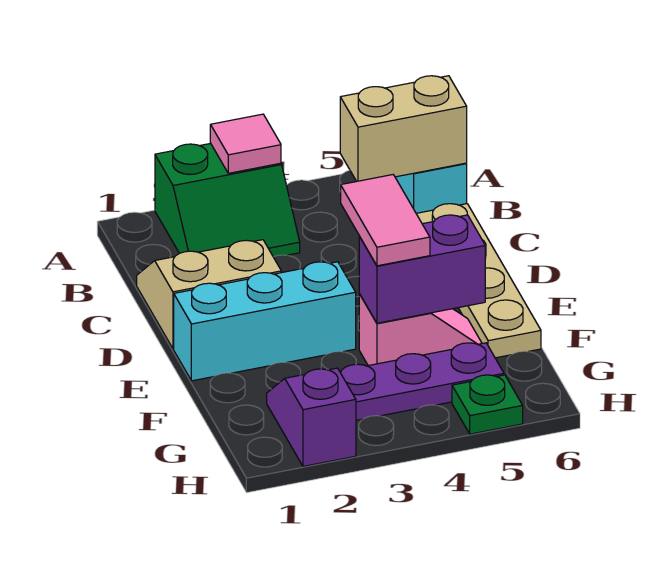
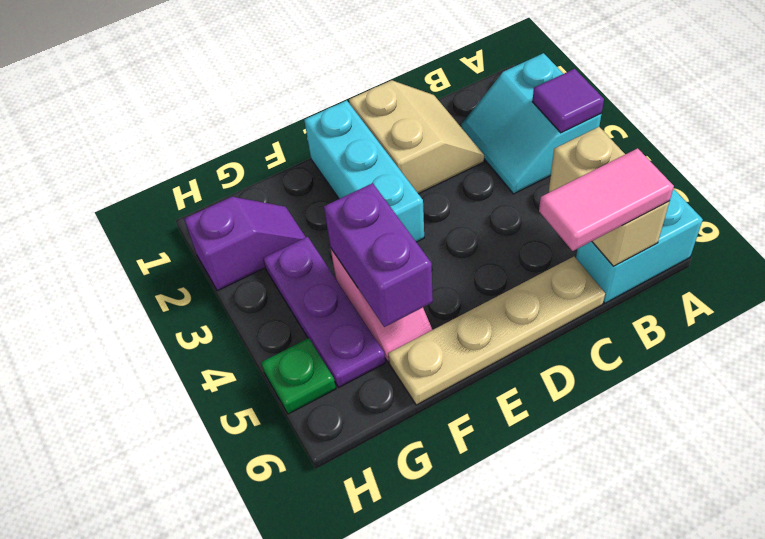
green slope A2:B3 level 1 top A -> cyan slope A2:B3 level 1 top A
pink tile A3 level 2 -> purple tile A3 level 2
pink tile E4:F4 level 3 -> pink tile B6:C6 level 3

